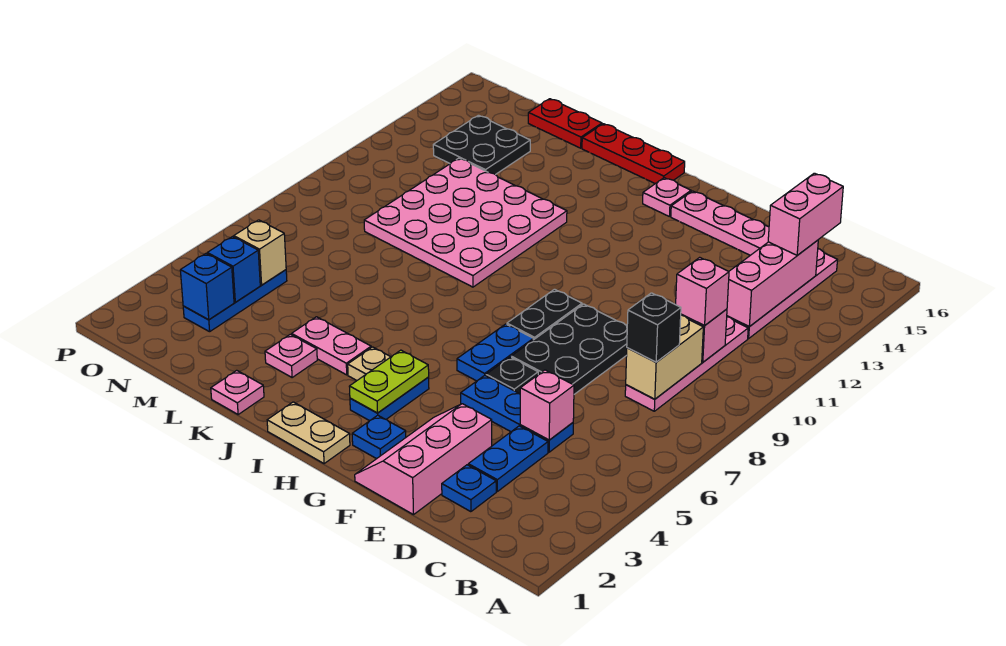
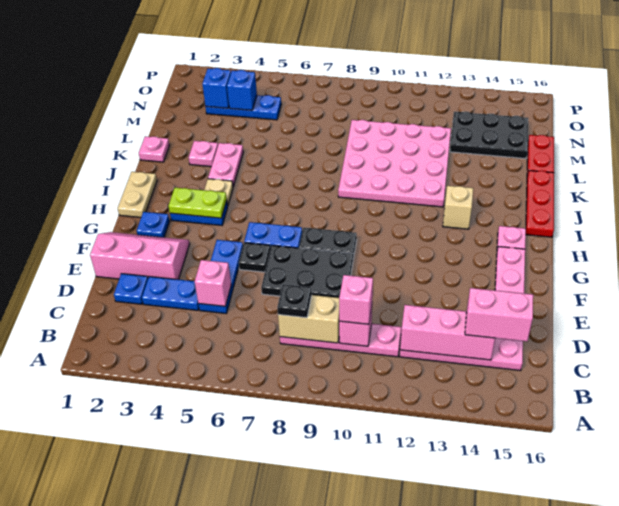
black brick C8 level 3 -> black plate C8 level 3
black plate M13:N14 level 1 -> black plate M13:N15 level 1
tan brick N5 level 2 -> tan brick I13 level 1

